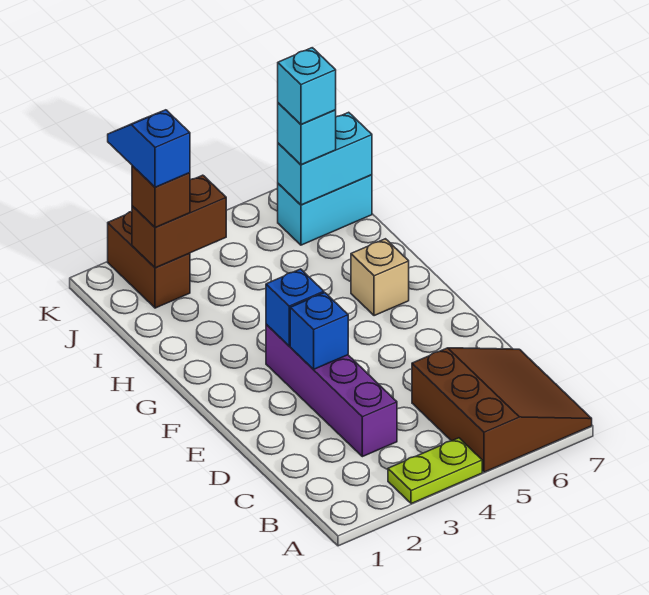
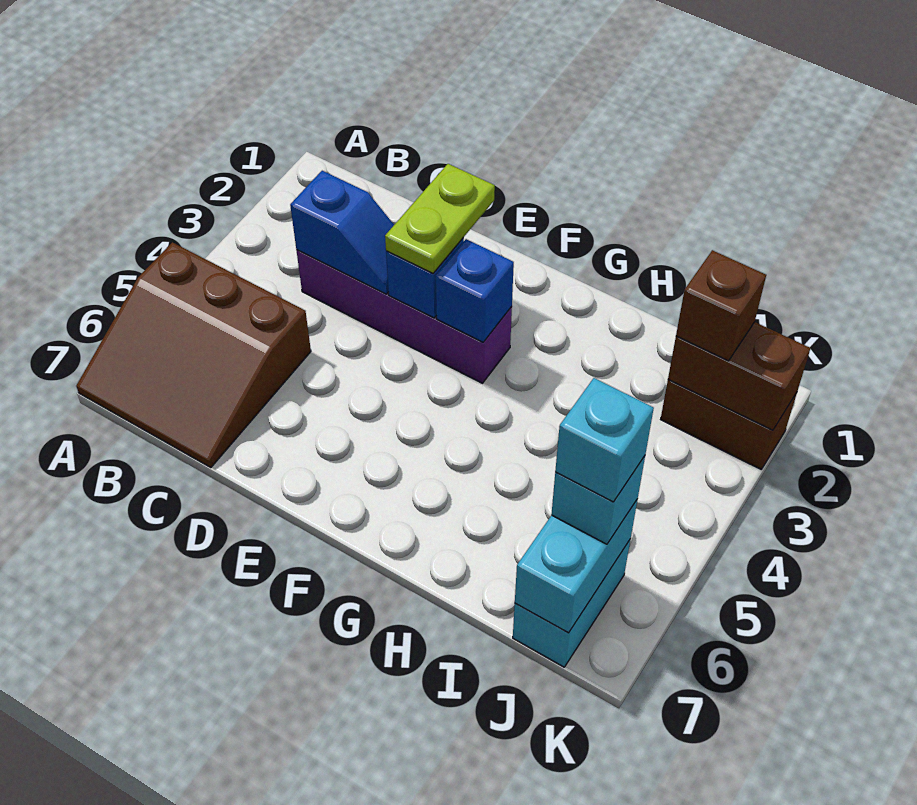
lime plate A3:A4 level 1 -> lime plate E2:E3 level 3
tan brick G6 level 1 -> none
brown brick J2:J3 level 2 -> brown brick J2:K2 level 2
blue slope J2:K2 level 4 top J -> blue slope C3:D3 level 2 top C

